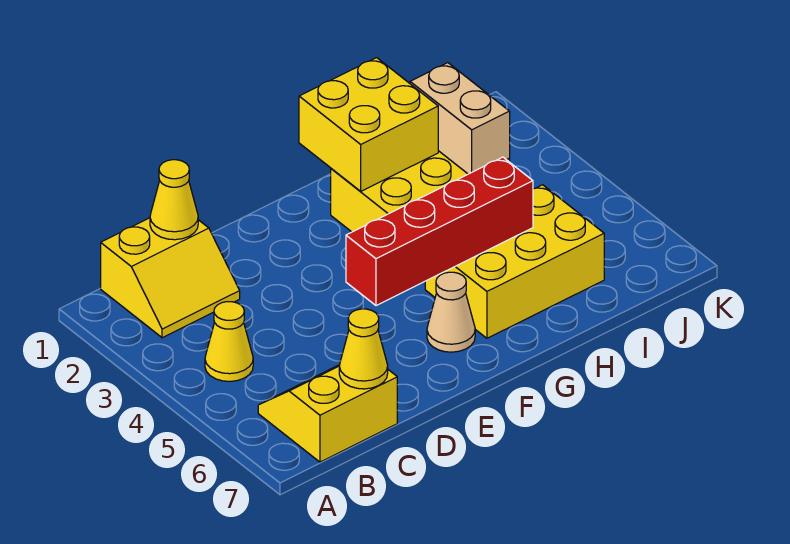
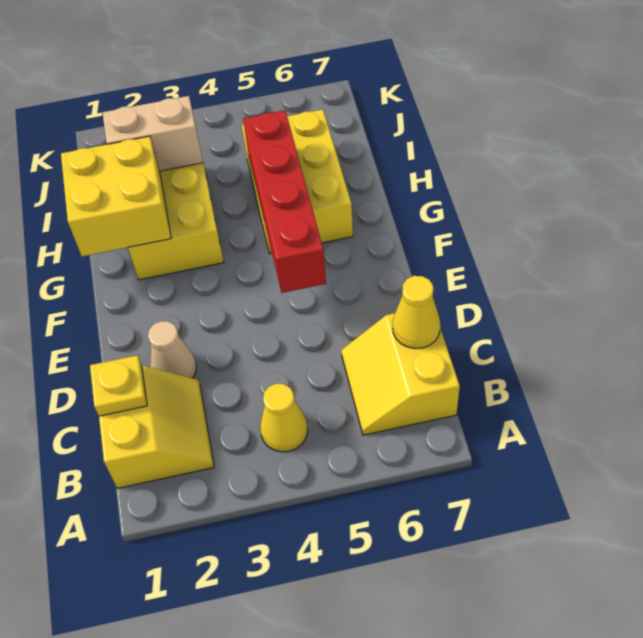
yellow cone C1 level 2 -> yellow plate C1 level 2
tan cone F6 level 1 -> tan cone D2 level 1

